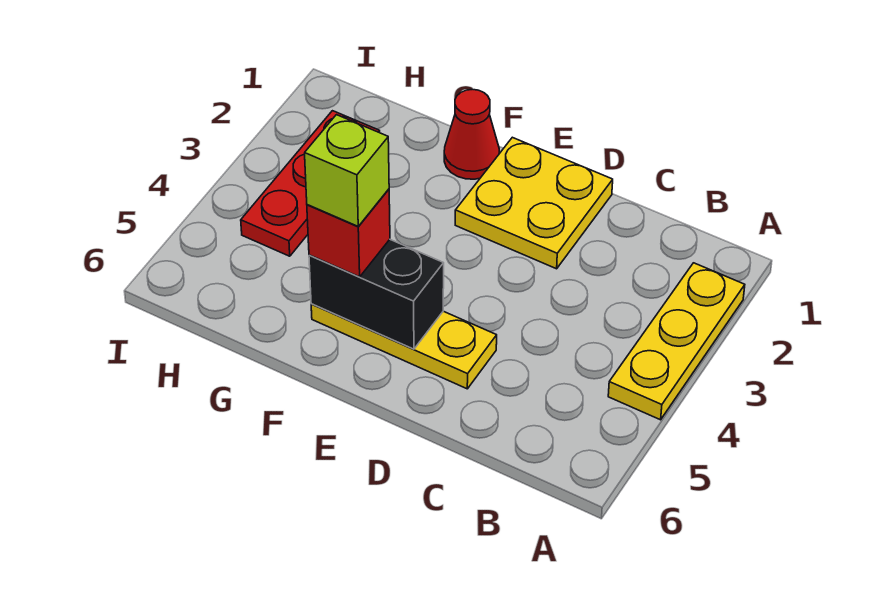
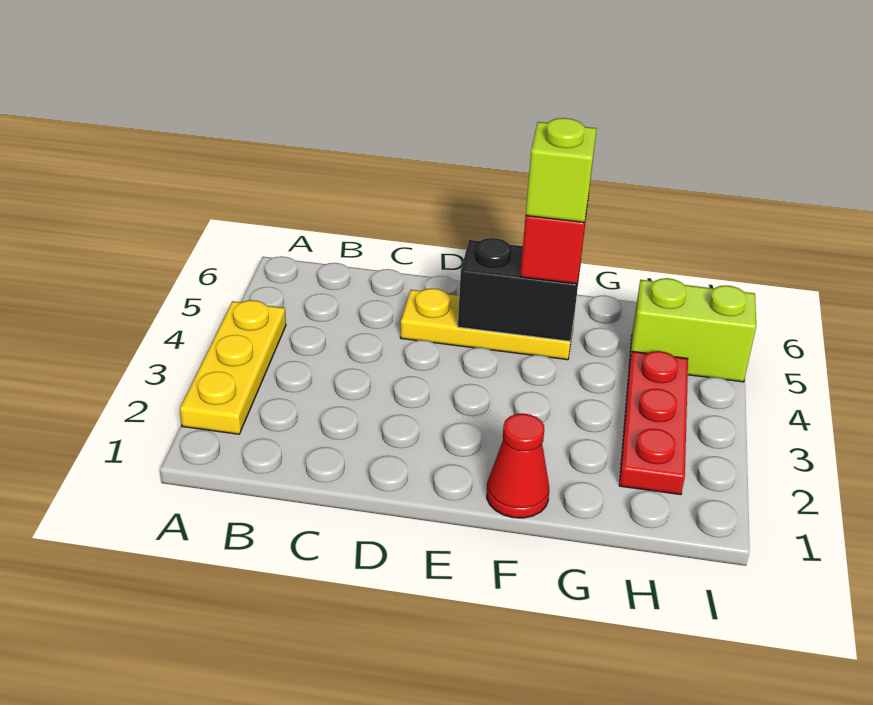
yellow plate D1:E2 level 1 -> none
none -> lime brick H5:I5 level 1

